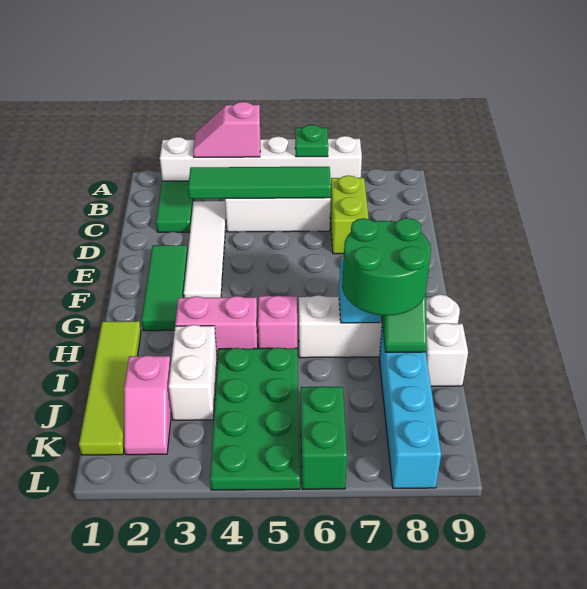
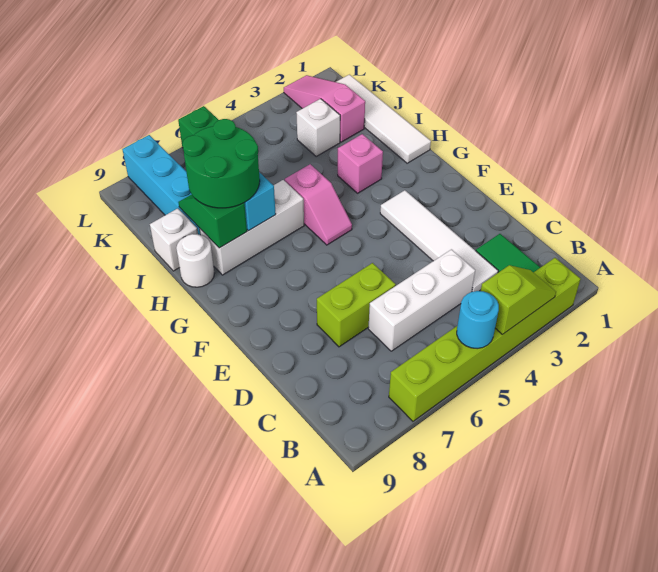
white brick A2:A7 level 1 -> lime brick A2:A7 level 1
pink slope A3:A4 level 2 top 4 -> lime slope A3:A4 level 2 top 4
none -> cyan round brick A5 level 2
green plate A6 level 2 -> none
green tile C3:C6 level 2 -> none
lime brick C7:D7 level 1 -> lime brick D6:D7 level 1
green tile E2:G2 level 1 -> none
lime tile H1:K1 level 1 -> white tile H1:K1 level 1
pink brick H3:H4 level 1 -> pink brick H3 level 1
white brick I3:J3 level 1 -> white brick J3 level 1
green plate I4:L5 level 1 -> none
pink slope J2:K2 level 1 top J -> pink slope J2:L2 level 1 top J

